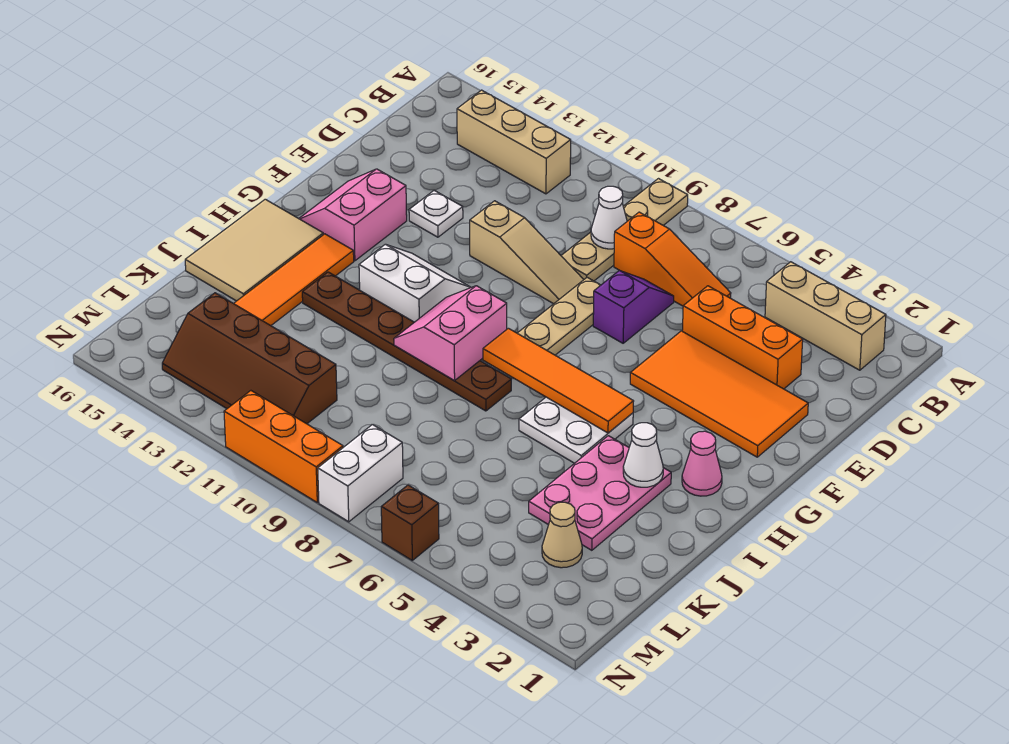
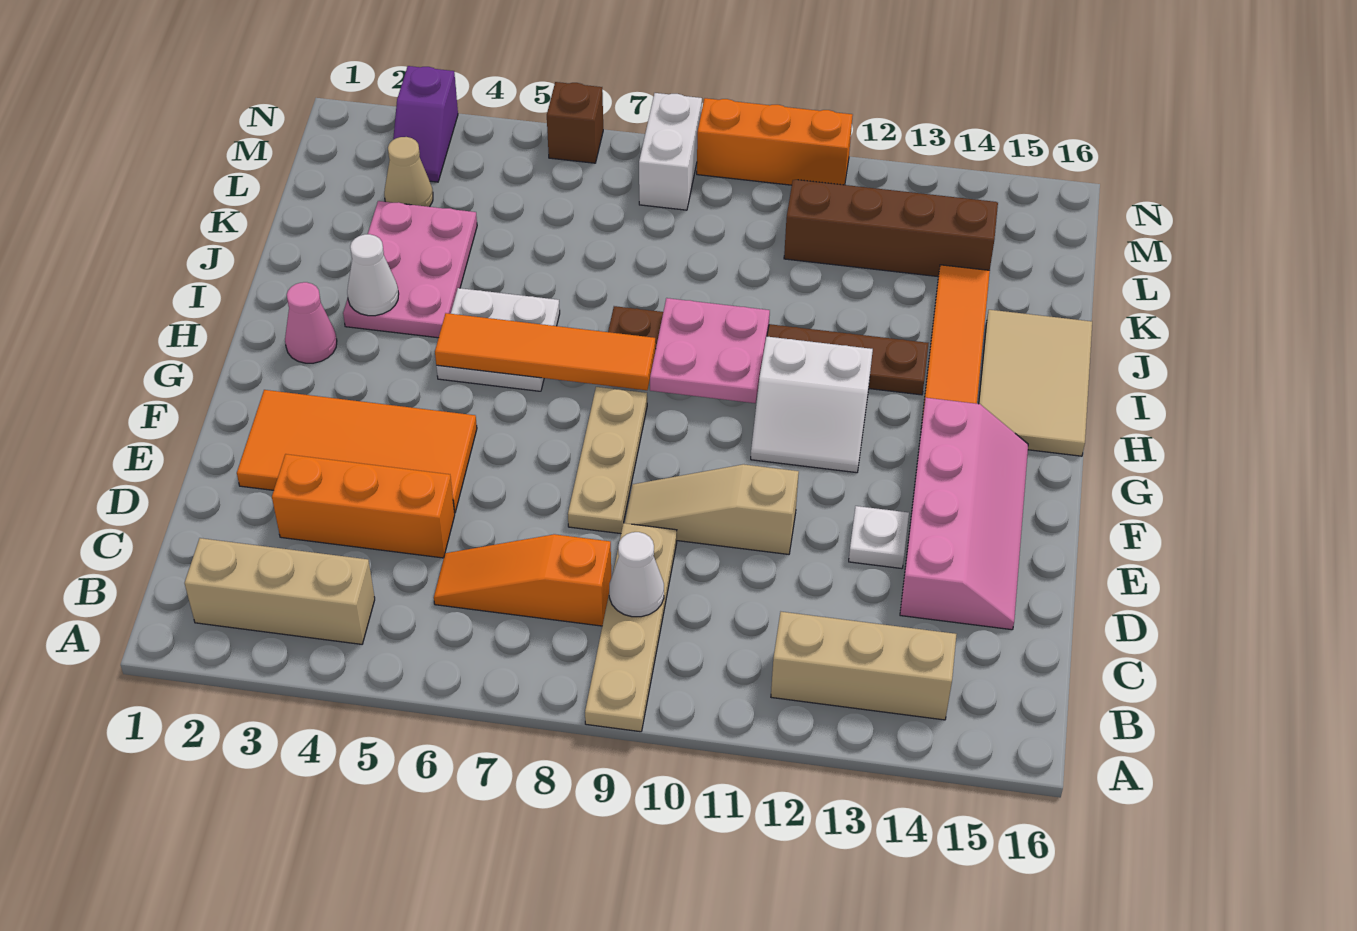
purple slope D7:E7 level 1 top E -> purple slope M3:N3 level 1 top N
pink slope F14:G15 level 1 top 14 -> pink slope D14:G15 level 1 top 14
pink slope H9:I10 level 2 top 9 -> pink plate H9:I10 level 2

